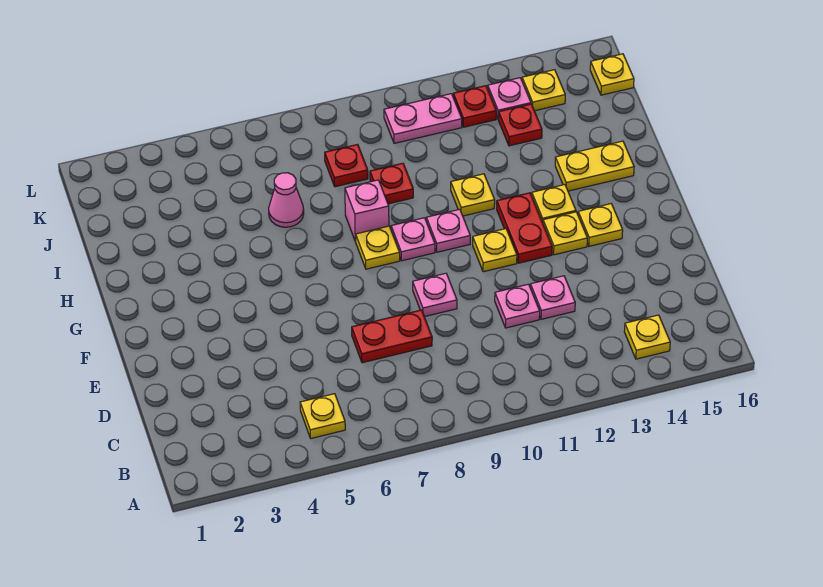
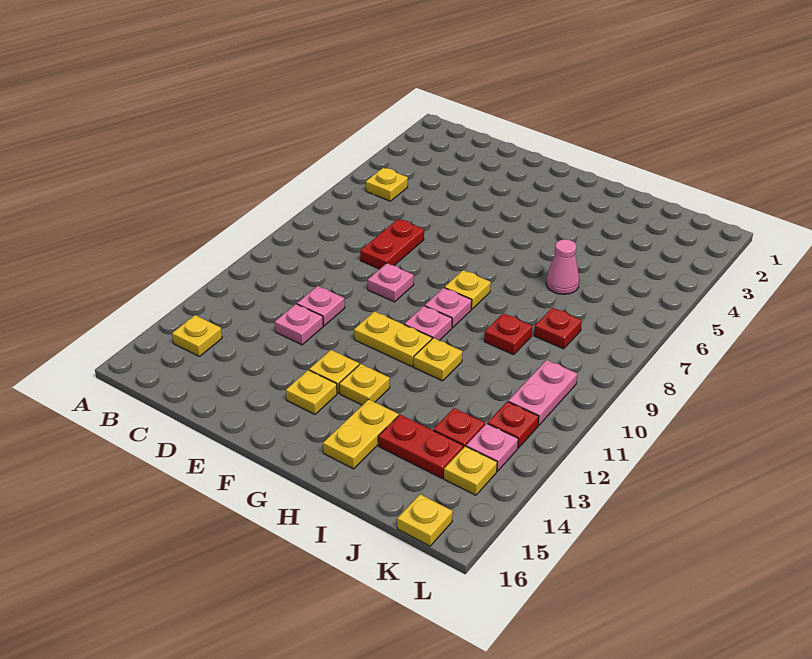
yellow plate F11 level 1 -> yellow plate F11:G11 level 1
red plate F12:G12 level 1 -> red plate I14:J14 level 1
pink brick H8 level 1 -> none

